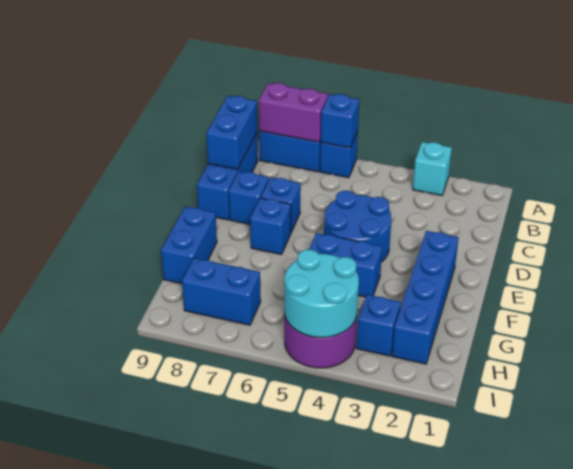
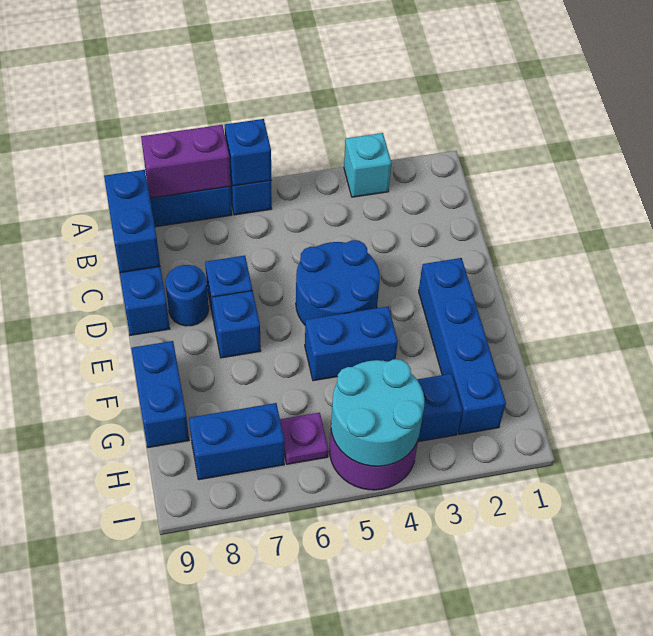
blue brick D8 level 1 -> blue round brick D8 level 1
none -> purple plate H6 level 1

